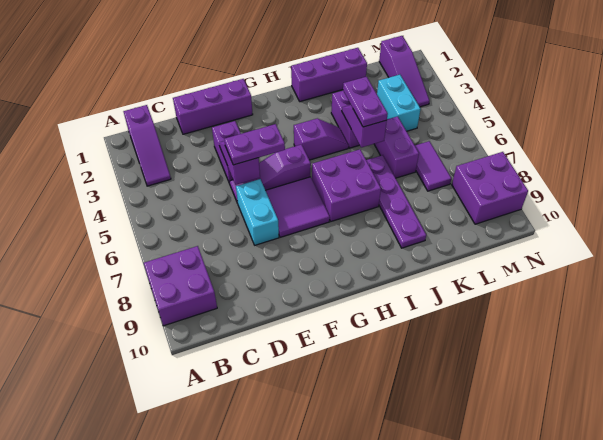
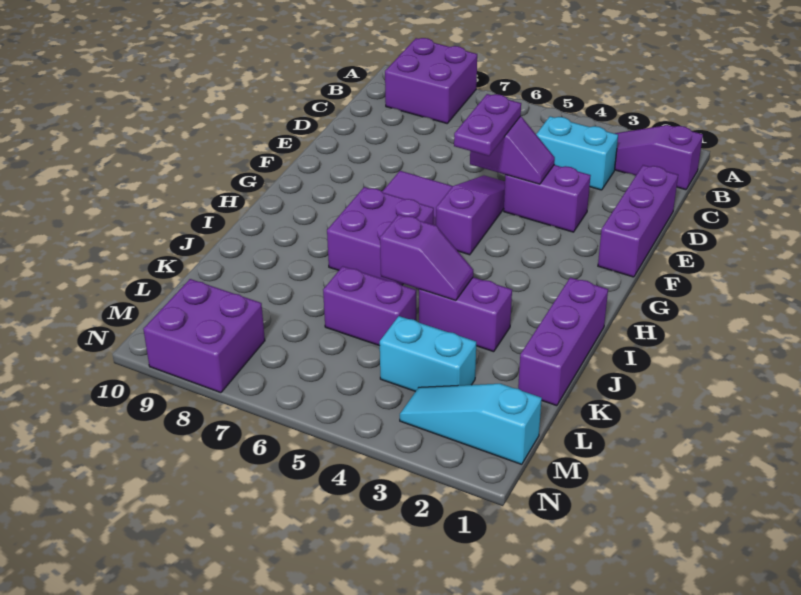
cyan brick E6:E7 level 1 -> cyan brick C3:C4 level 1
purple slope H4:I4 level 1 top H -> none
purple plate J4:J5 level 3 -> none
purple plate J6:J9 level 1 -> none
purple tile L6:L7 level 1 -> none
purple slope M1:M3 level 1 top 1 -> cyan slope M1:M3 level 1 top 1

